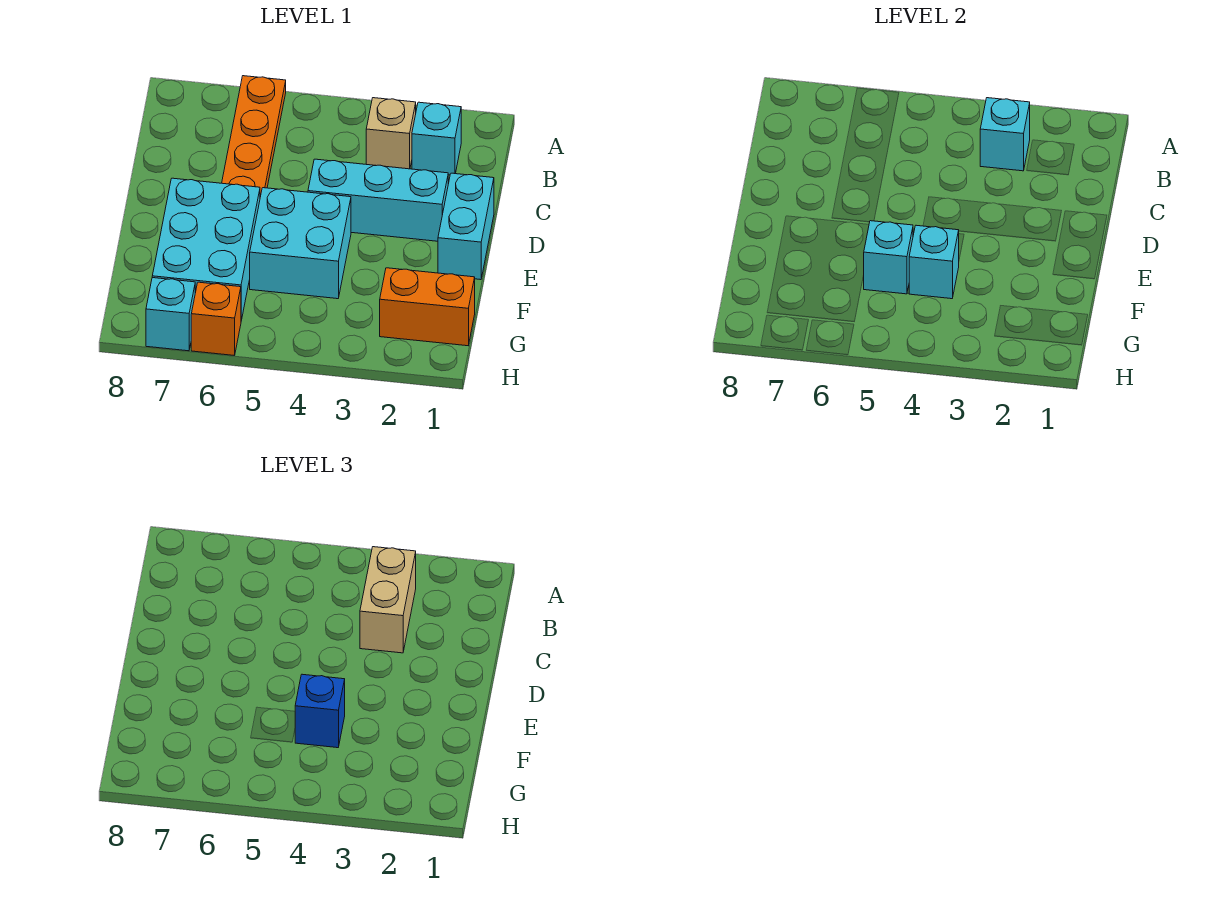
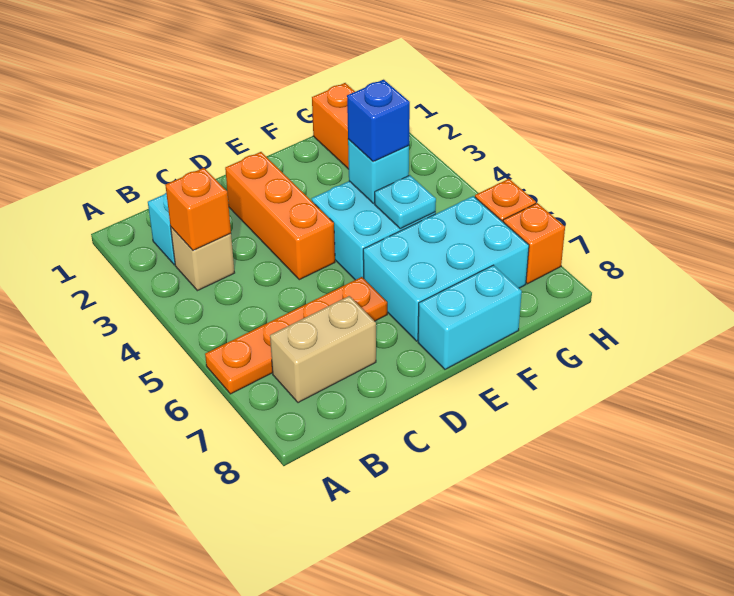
cyan brick B3 level 2 -> orange brick B3 level 2
tan brick B3:C3 level 3 -> tan brick B7:C7 level 1
cyan brick D1:E1 level 1 -> cyan brick E8:F8 level 1
cyan brick D2:D4 level 1 -> orange brick D2:D4 level 1
cyan brick F5 level 2 -> cyan plate F5 level 2
cyan brick H7 level 1 -> orange brick H7 level 1

